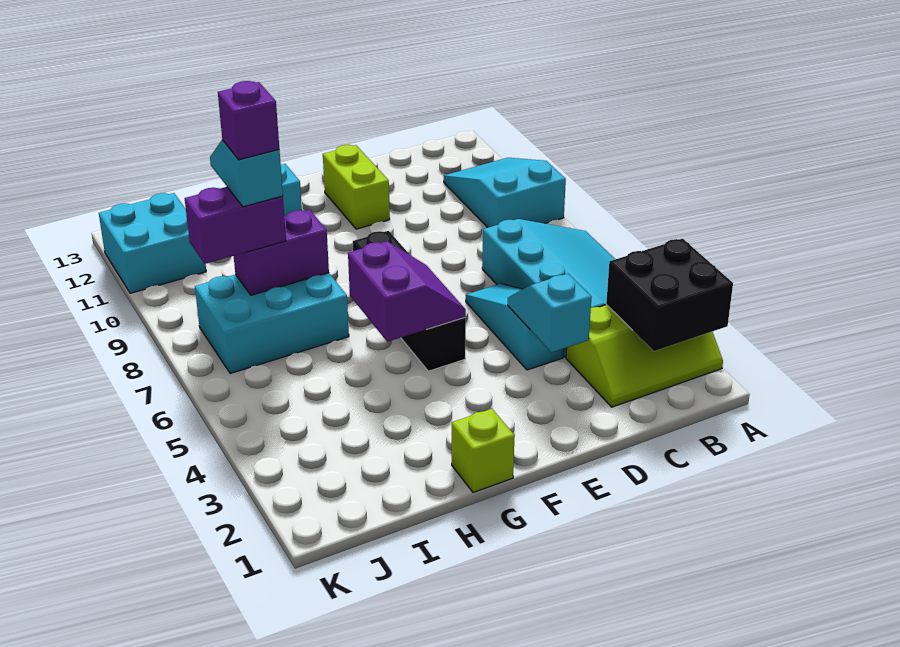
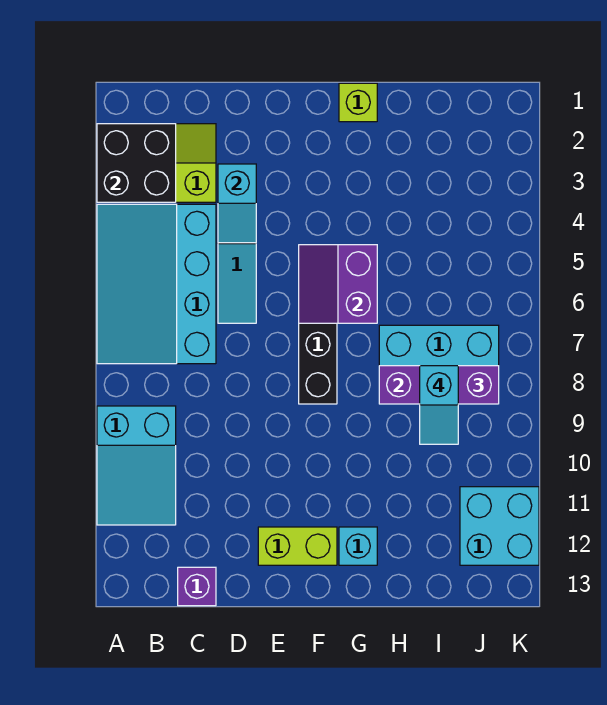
lime brick E11:E12 level 1 -> lime brick E12:F12 level 1
purple brick I8 level 5 -> purple brick C13 level 1

